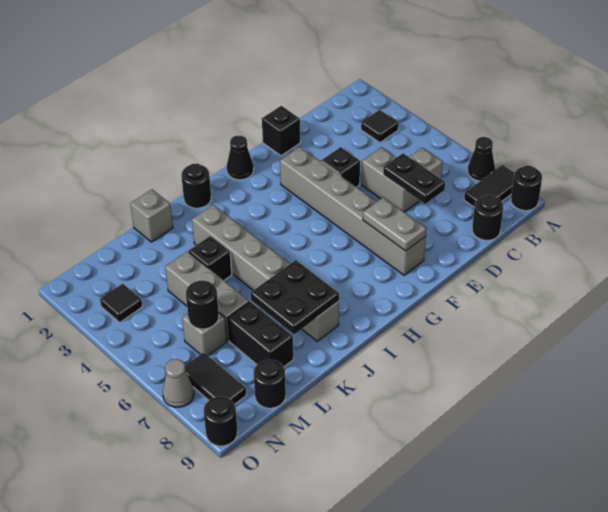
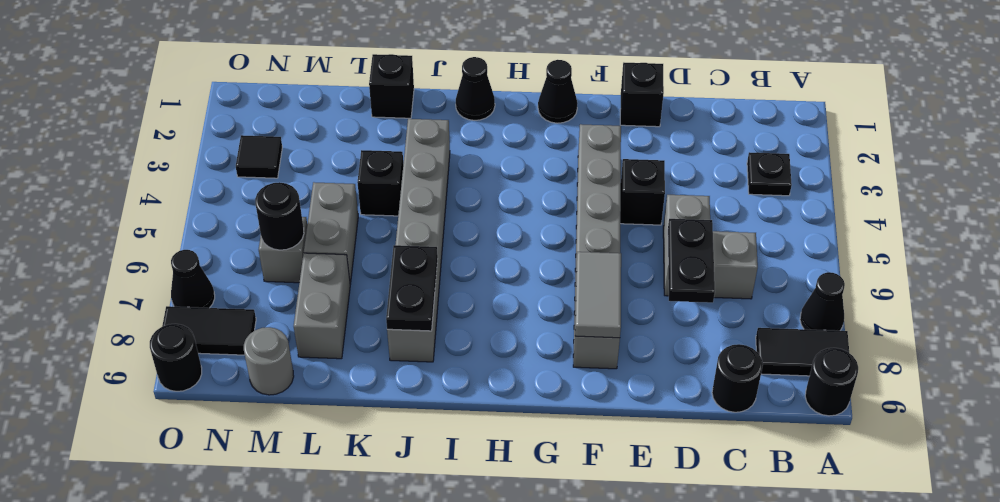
black tile B3 level 1 -> black plate B3 level 1
grey plate F7:F8 level 2 -> grey tile F7:F8 level 2
black round brick I1 level 1 -> black cone I1 level 1
black plate J7:K8 level 2 -> black plate J7:J8 level 2
grey brick K1 level 1 -> black brick K1 level 1
grey brick L4:L6 level 1 -> grey brick L5:L6 level 1
black brick L7:L8 level 1 -> grey brick L7:L8 level 1
black round brick M9 level 1 -> grey round brick M9 level 1
black tile N7:N8 level 1 -> black tile N8:O8 level 1
grey cone O7 level 1 -> black cone O7 level 1

